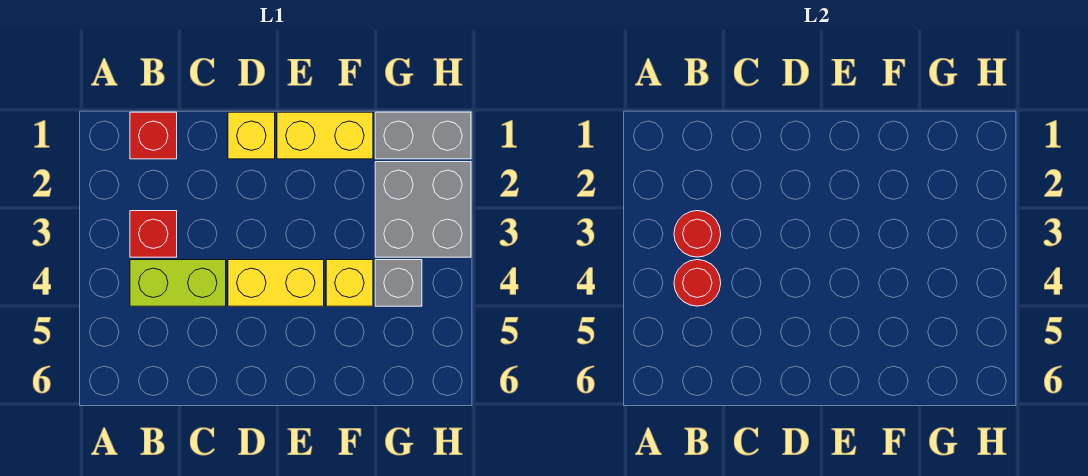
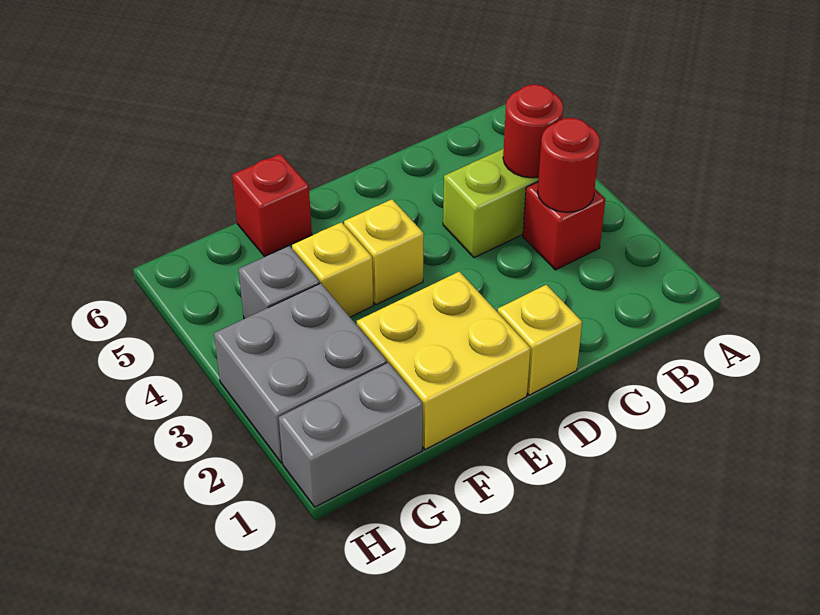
red brick B1 level 1 -> red brick F6 level 1
yellow brick D4:E4 level 1 -> yellow brick E4 level 1
yellow brick E1:F1 level 1 -> yellow brick E1:F2 level 1

